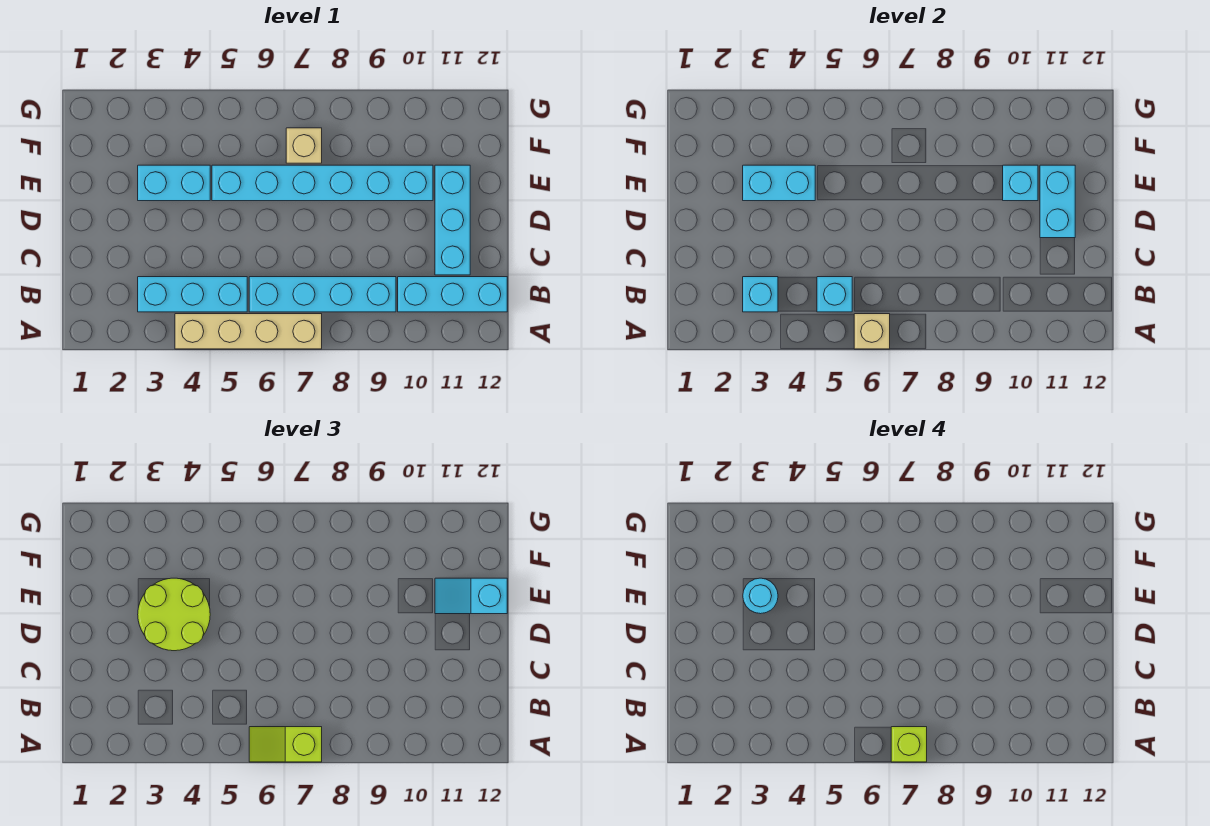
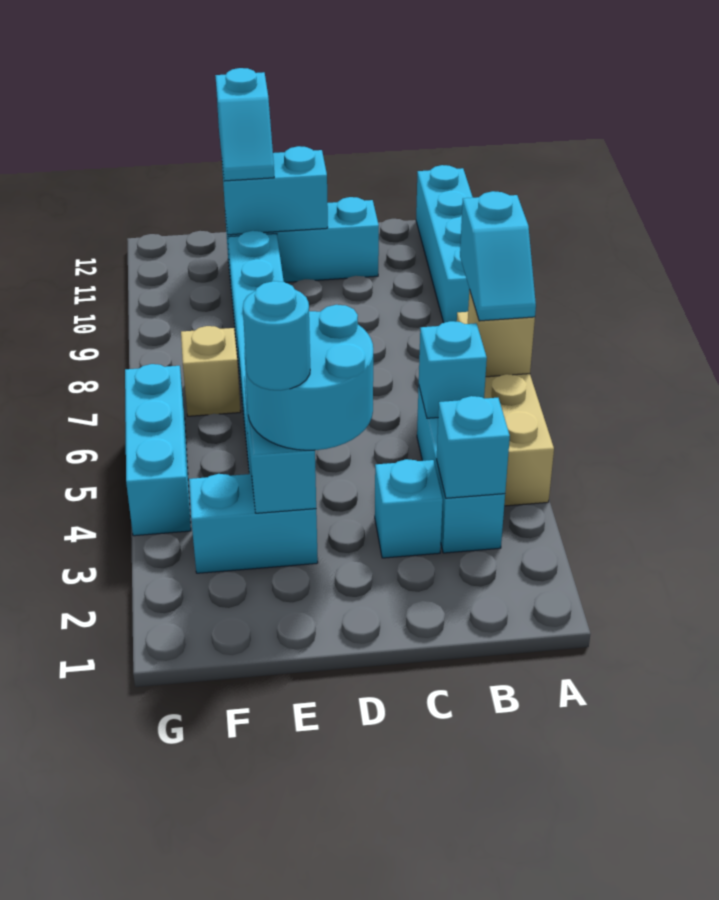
lime slope A6:A7 level 3 top 7 -> cyan slope A6:A7 level 3 top 7
lime brick A7 level 4 -> none
cyan brick B6:B9 level 1 -> cyan brick A9:A12 level 1
cyan brick B10:B12 level 1 -> cyan brick G4:G6 level 1
lime round brick D3:E4 level 3 -> cyan round brick D3:E4 level 3
cyan brick E3:E4 level 1 -> cyan brick E3:F3 level 1
cyan brick E10 level 2 -> cyan brick C3 level 1

